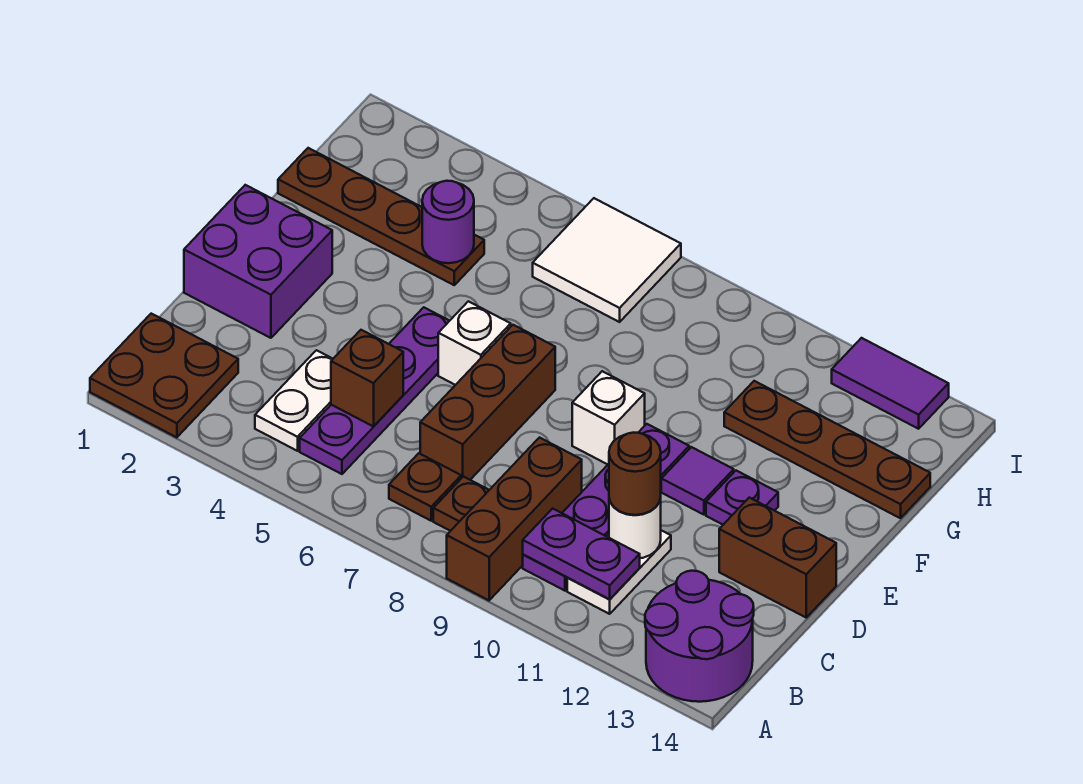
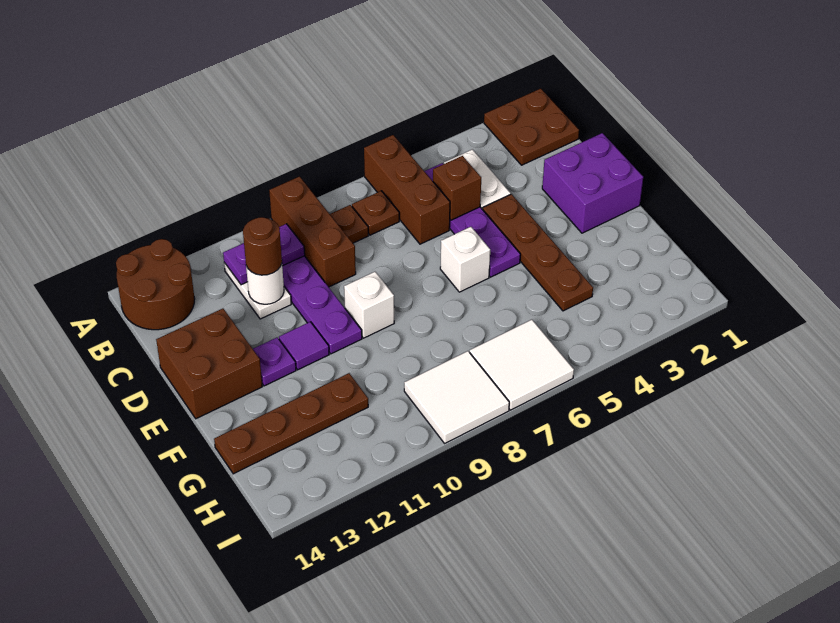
purple round brick A13:B14 level 1 -> brown round brick A13:B14 level 1
brown brick C7:E7 level 1 -> brown brick A6:C6 level 1
brown brick D13:D14 level 1 -> brown brick D13:E14 level 1
brown plate G1:G4 level 1 -> brown plate D4:G4 level 1
purple round brick G4 level 2 -> none
none -> white tile H8:I9 level 1
purple tile I12:I13 level 1 -> none

